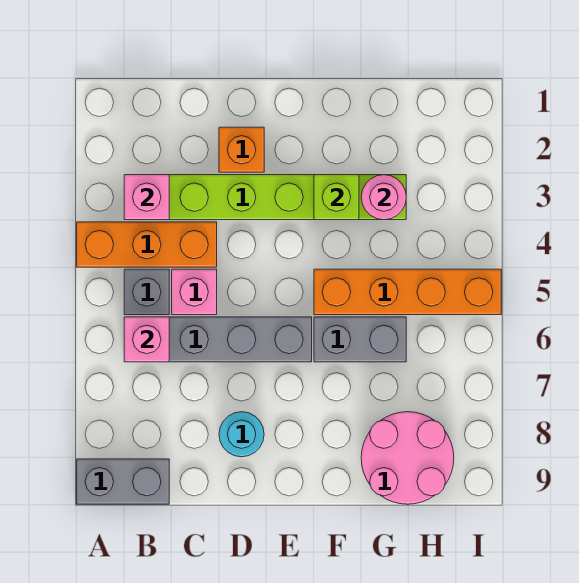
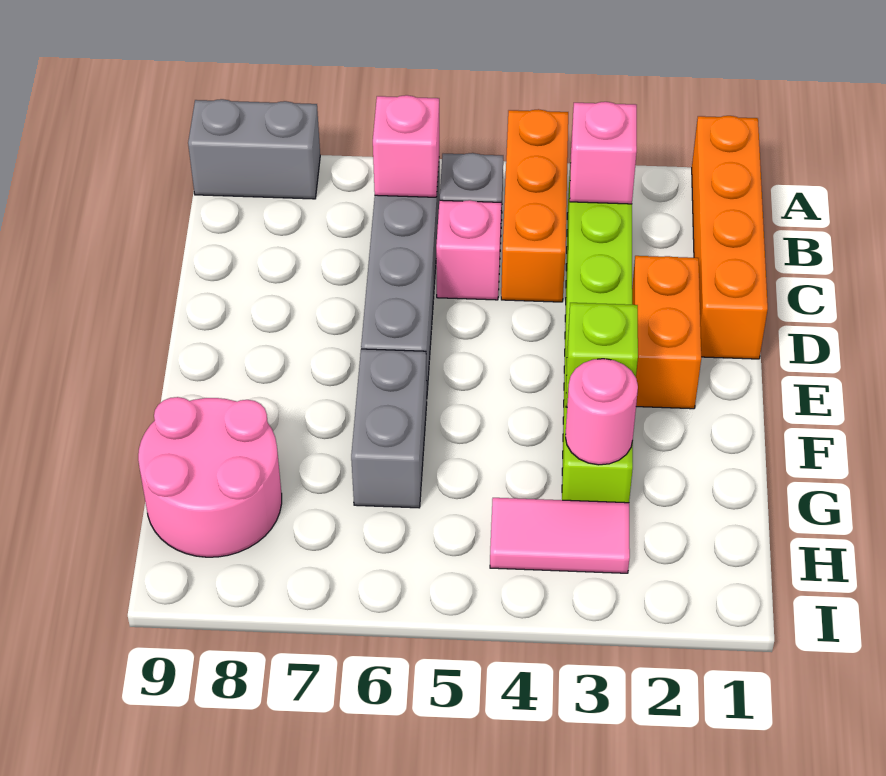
grey brick A9:B9 level 1 -> grey brick A8:A9 level 1
orange brick D2 level 1 -> orange brick D2:E2 level 1
cyan round brick D8 level 1 -> none
orange brick F5:I5 level 1 -> orange brick A1:D1 level 1
none -> pink tile H3:H4 level 1

